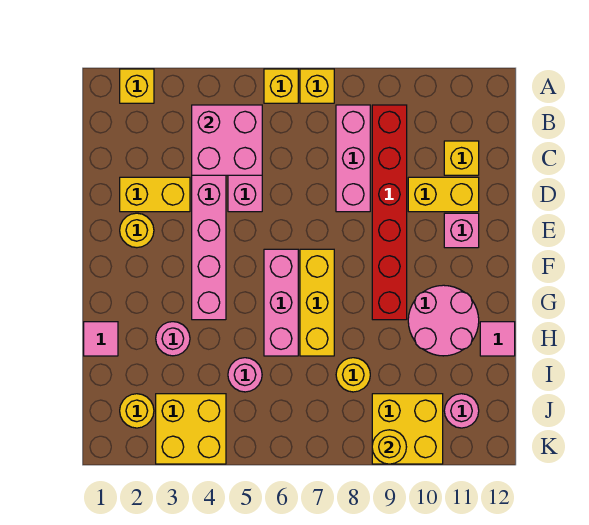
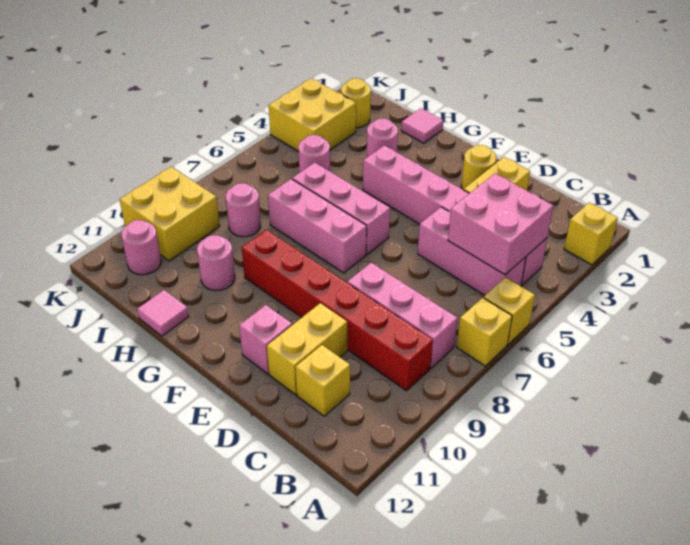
yellow brick F7:H7 level 1 -> pink brick F7:H7 level 1
pink round brick G10:H11 level 1 -> pink round brick H10 level 1
yellow round brick I8 level 1 -> pink round brick I8 level 1
yellow round brick K9 level 2 -> none

